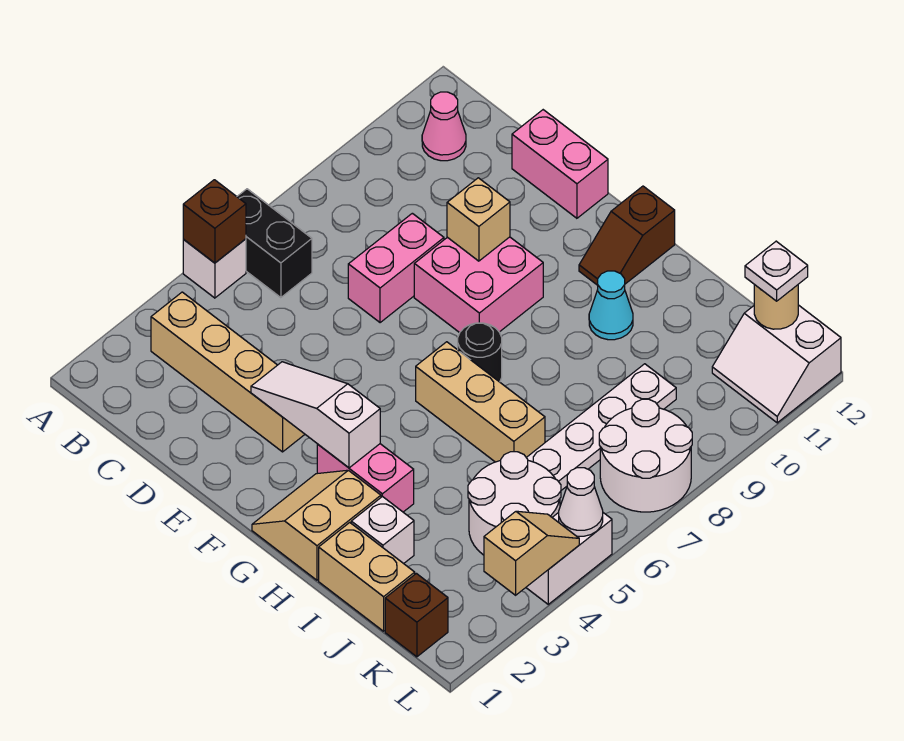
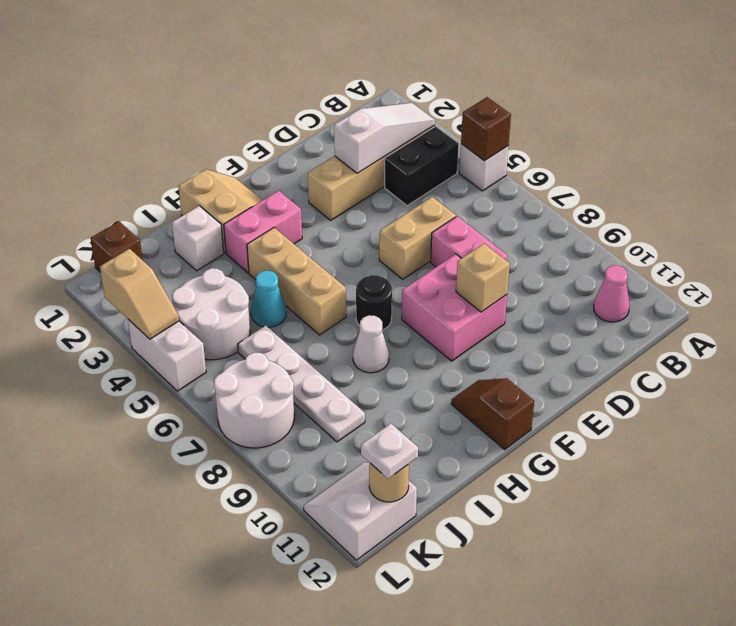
black brick A6:B6 level 1 -> black brick B4:C4 level 1
pink brick D12:E12 level 1 -> none
white slope E3:G3 level 2 top G -> white slope B3:D3 level 2 top D
tan brick G6:I6 level 1 -> tan brick H4:H6 level 1
cyan cone H10 level 1 -> cyan cone I5 level 1
tan brick I1:J1 level 1 -> tan brick D6:E6 level 1
white cone L5 level 2 -> white cone H8 level 1

